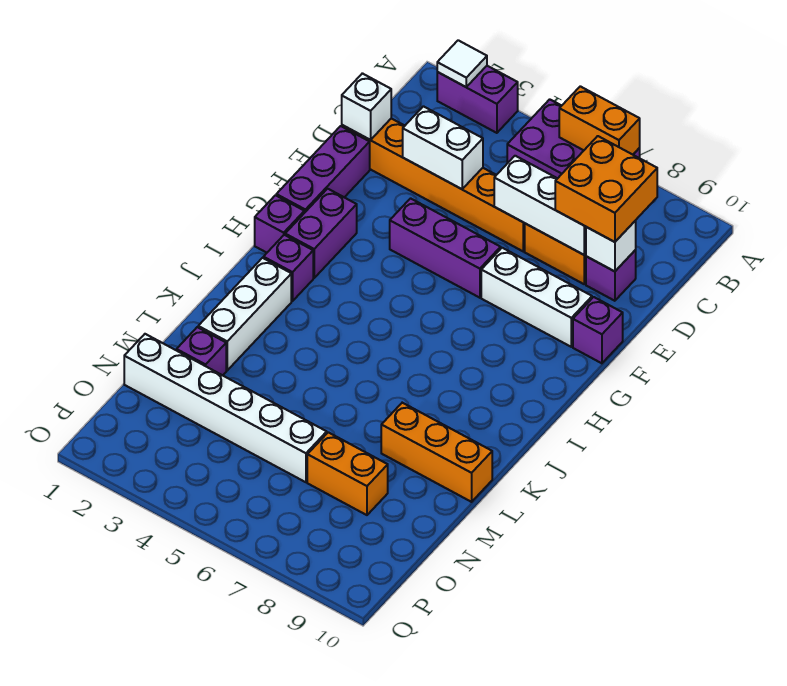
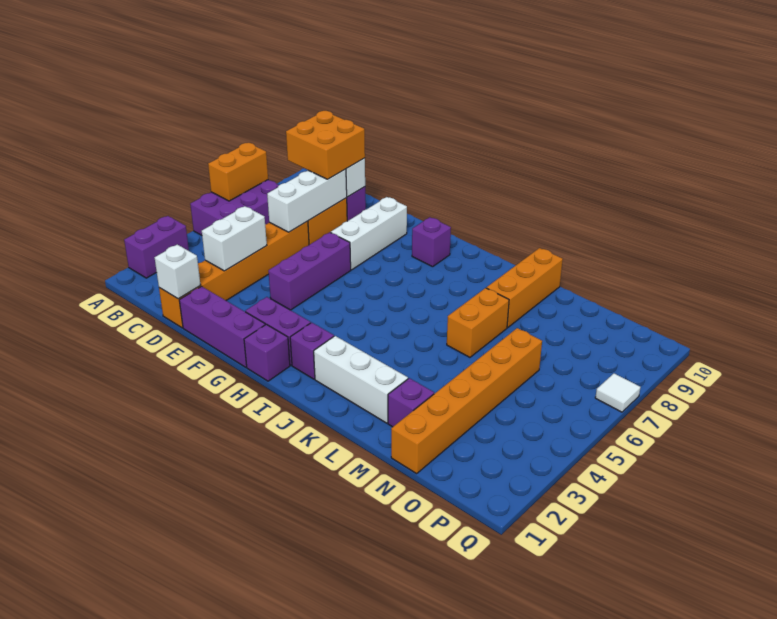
white tile A2 level 2 -> white tile Q7 level 1
purple brick F10 level 1 -> purple brick H9 level 1
white brick N1:N6 level 1 -> orange brick N1:N6 level 1
orange brick N7:N8 level 1 -> orange brick L6:L7 level 1

